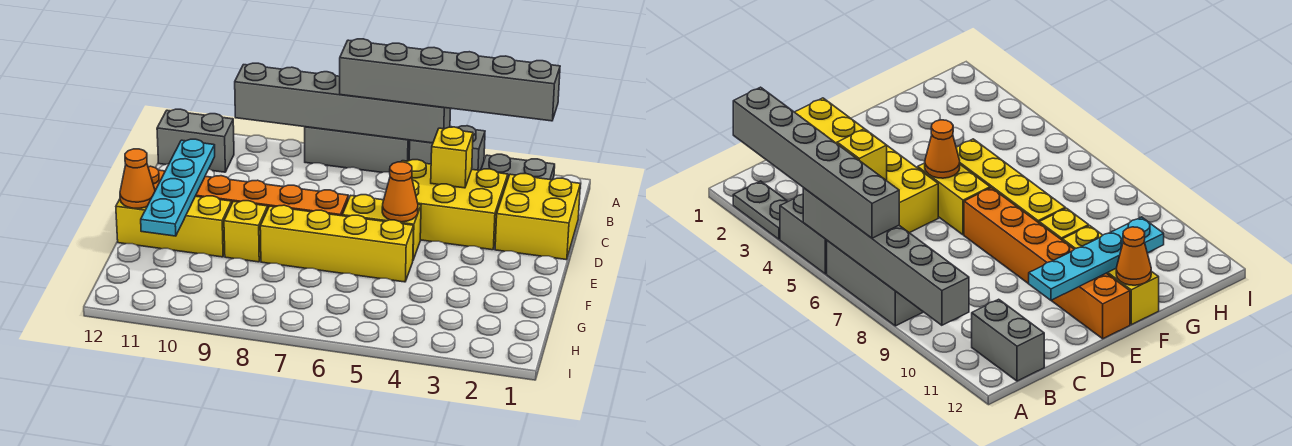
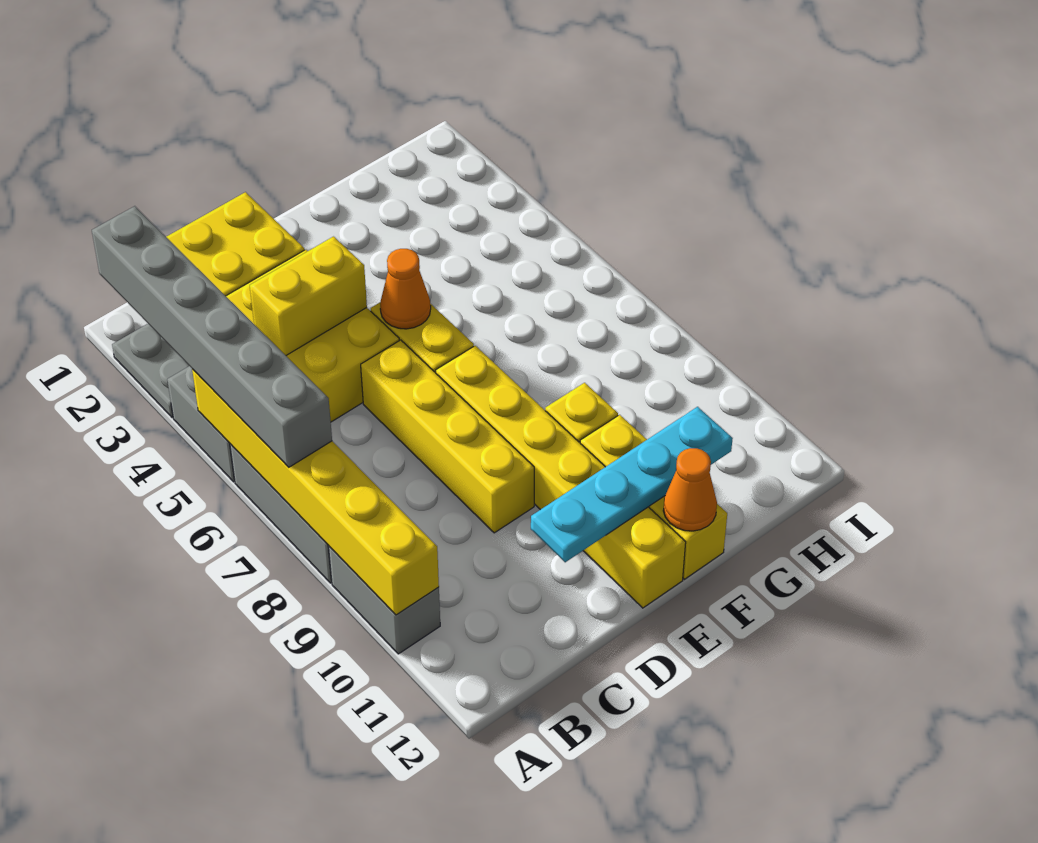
grey brick A5:A10 level 2 -> yellow brick A5:A10 level 2
grey brick B11:B12 level 1 -> grey brick A9:A10 level 1
yellow brick C4 level 2 -> yellow brick C4:D4 level 2
orange brick E7:E12 level 1 -> yellow brick E7:E12 level 1
yellow brick F5:F8 level 1 -> yellow brick D6:D9 level 1

